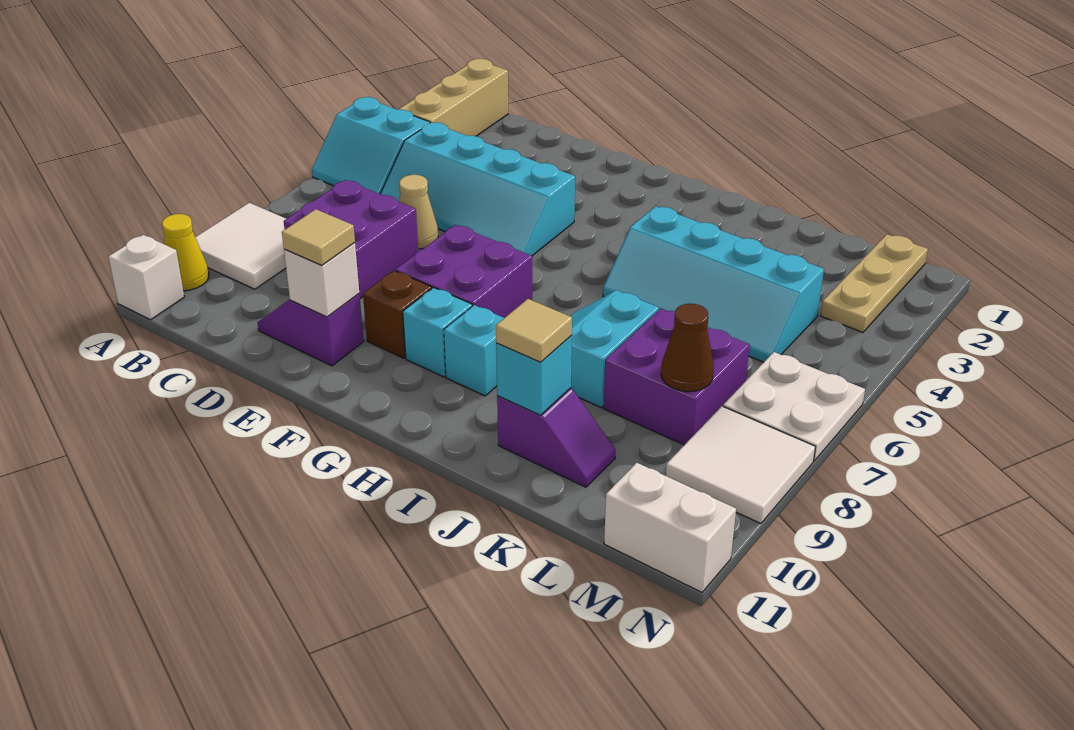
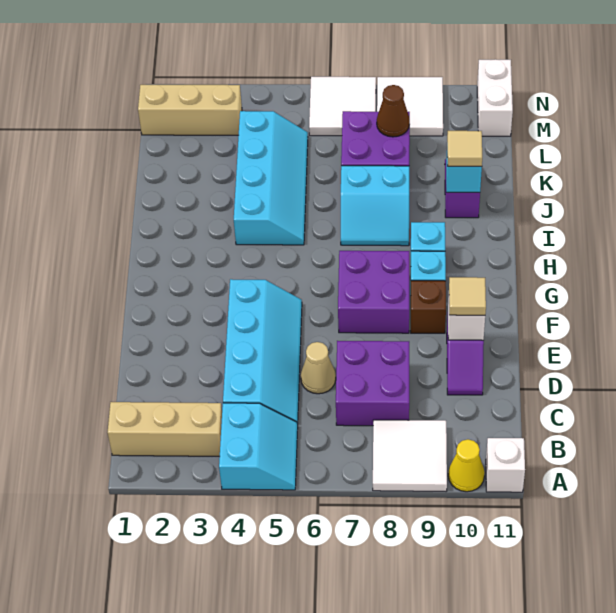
tan plate M1:M3 level 1 -> tan brick M1:M3 level 1
white plate M6:N7 level 1 -> white tile M6:N7 level 1

